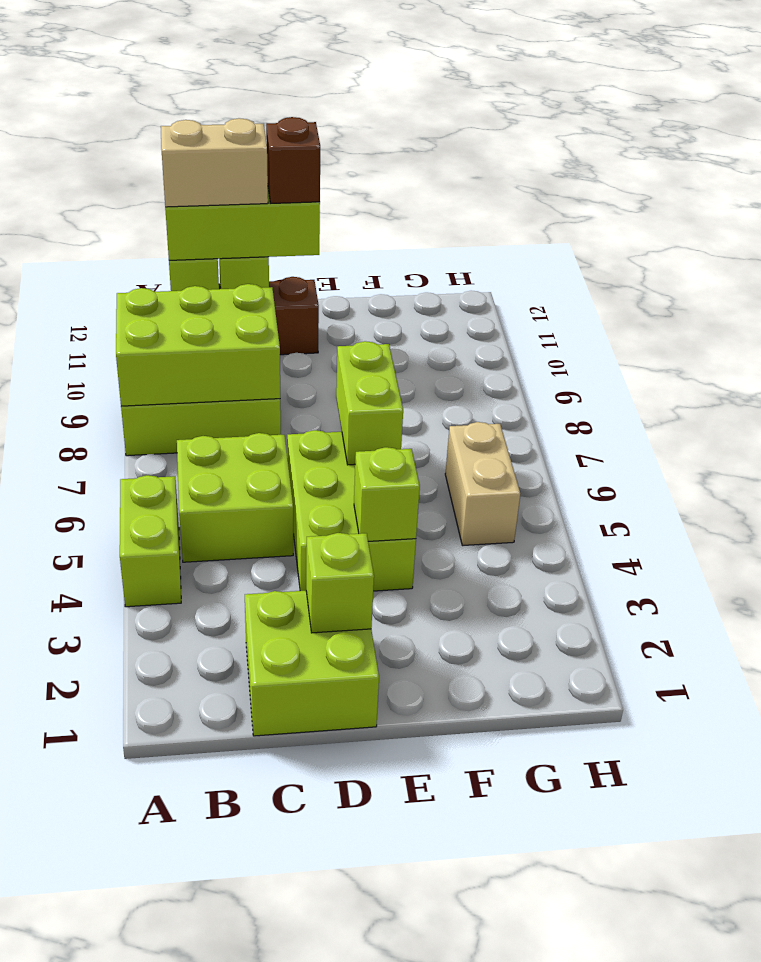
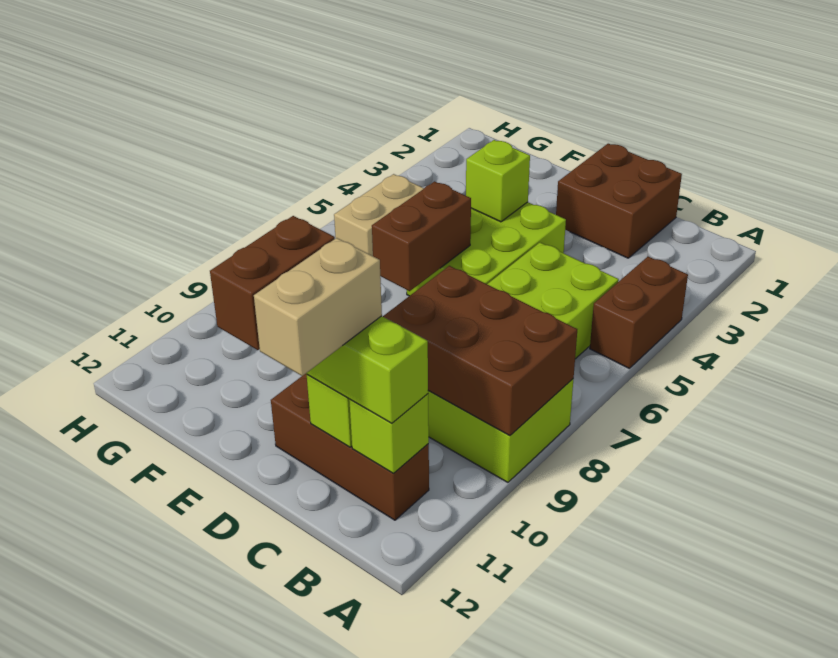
lime brick A4:A5 level 1 -> brown brick A4:A5 level 1
lime brick A8:C9 level 2 -> brown brick A8:C9 level 2
tan brick B11:C11 level 4 -> tan brick C11:C12 level 4
lime brick C1:D2 level 1 -> brown brick C1:D2 level 1
lime brick D2 level 2 -> none
brown brick D11 level 4 -> brown brick D11:D12 level 4
lime brick E6:E7 level 2 -> brown brick E6:E7 level 2

